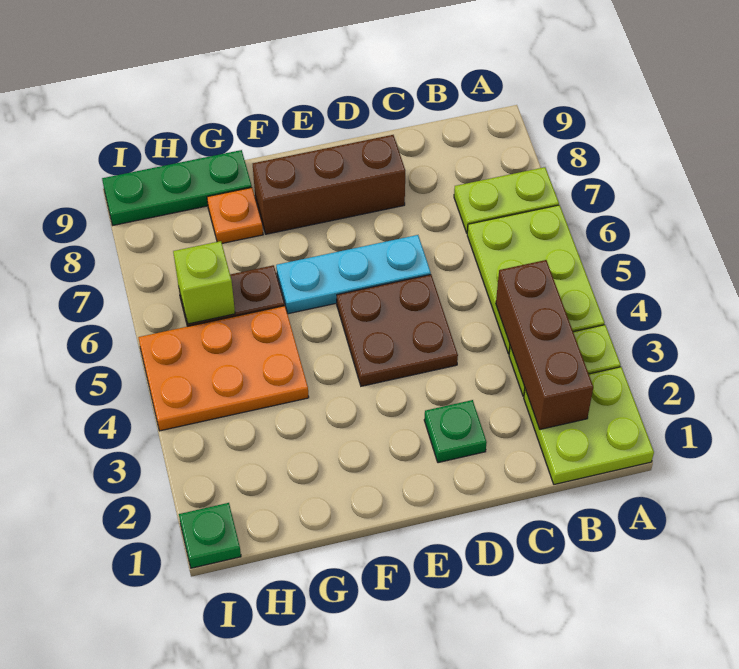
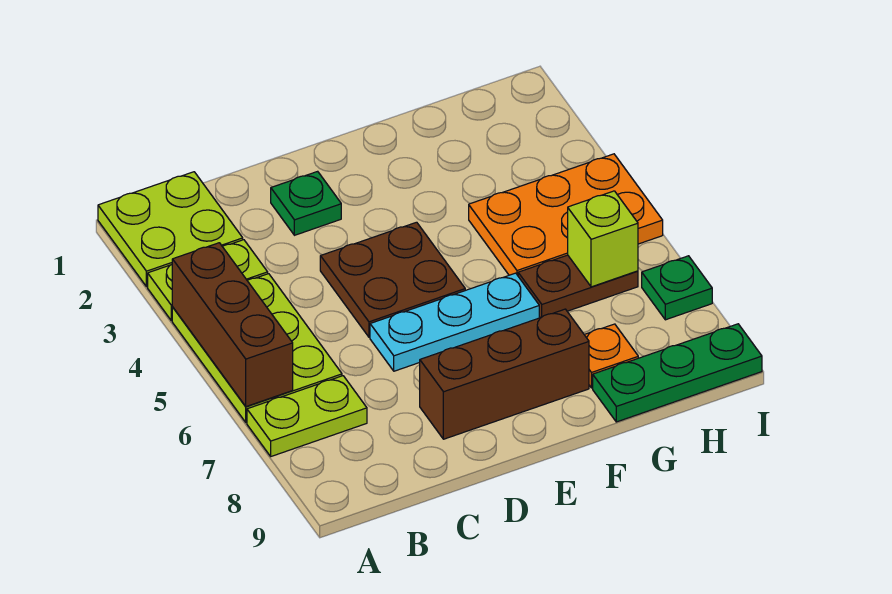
brown brick B2:B4 level 2 -> brown brick A4:A6 level 2
green plate I1 level 1 -> green plate I7 level 1

